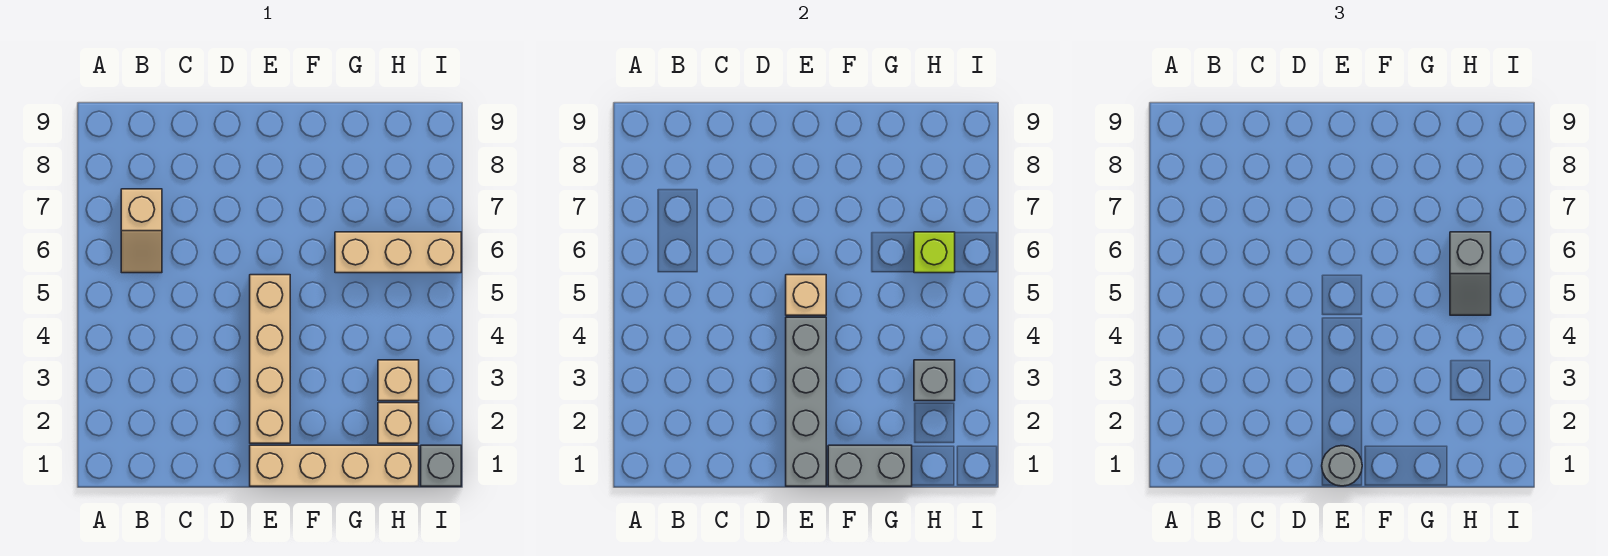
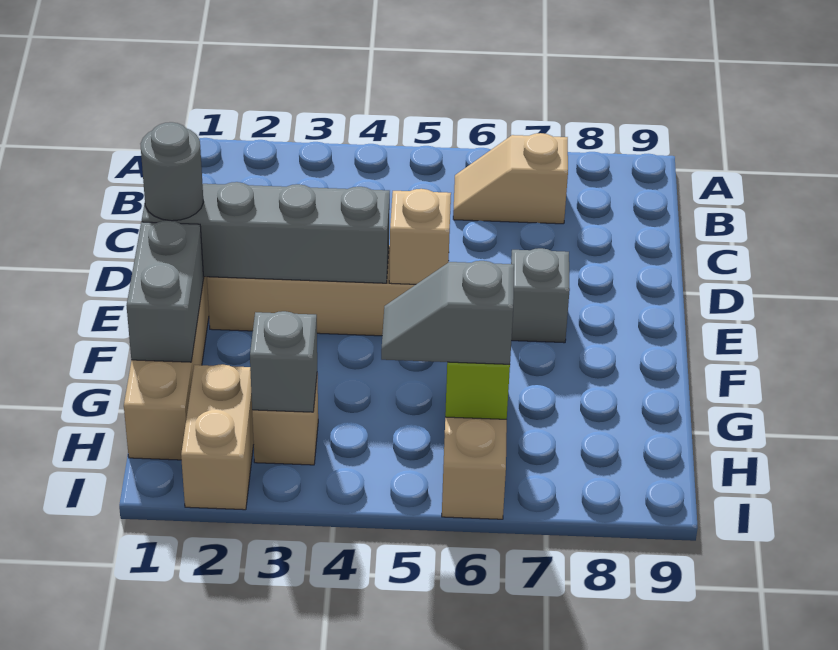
tan brick H2 level 1 -> tan brick H2:I2 level 1
grey brick I1 level 1 -> grey brick E7 level 1

